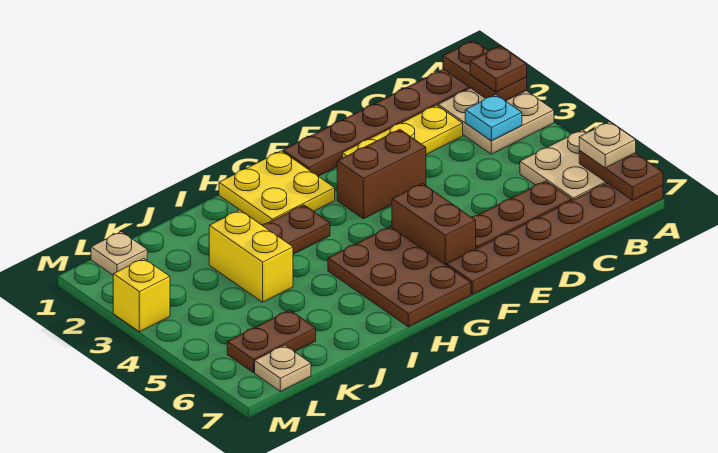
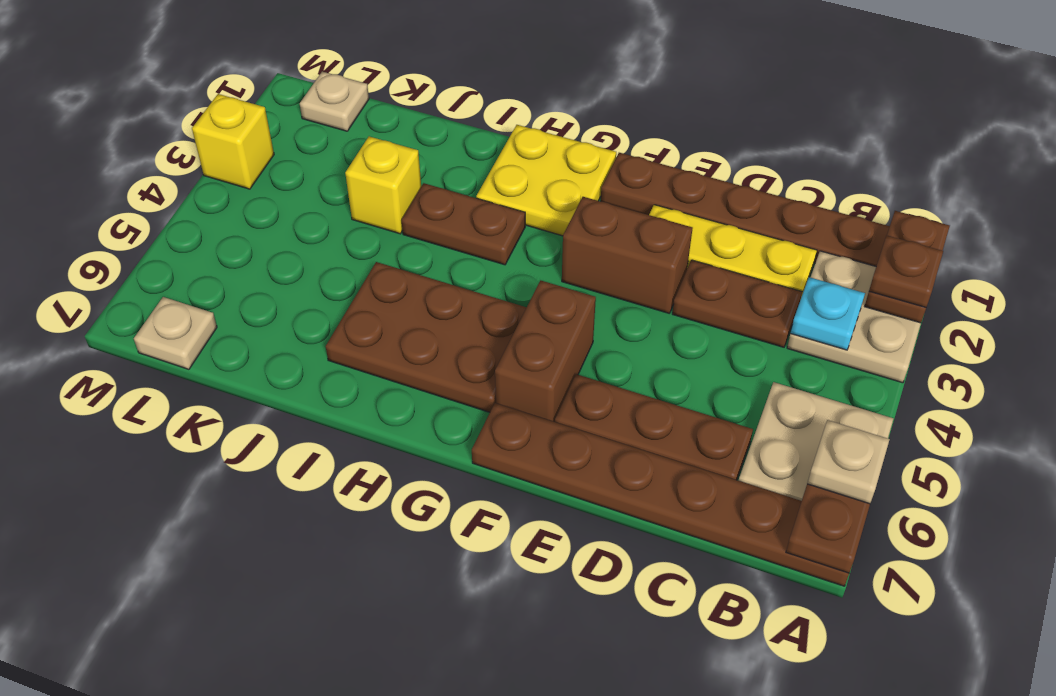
brown plate G5:H7 level 1 -> brown plate G5:I6 level 1
yellow brick J3:J4 level 1 -> yellow brick J3 level 1
brown plate K6:L6 level 1 -> brown plate C3:D3 level 1

